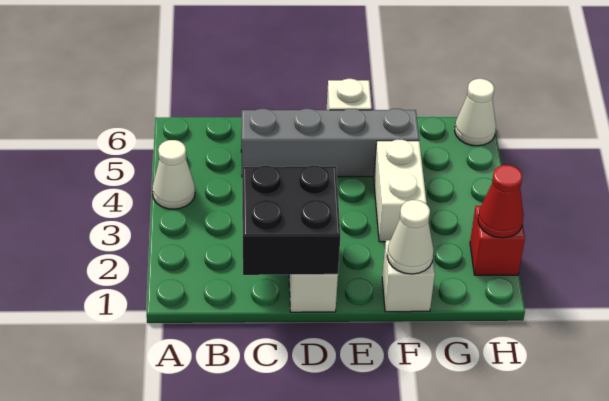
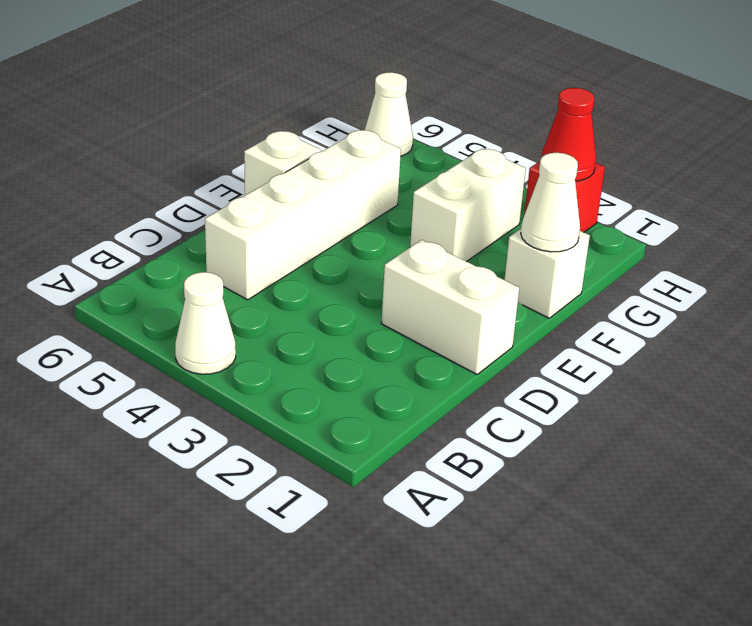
black brick C1:D2 level 2 -> none
grey brick C5:F5 level 1 -> white brick C5:F5 level 1
white brick F3:F4 level 1 -> white brick F3:G3 level 1

